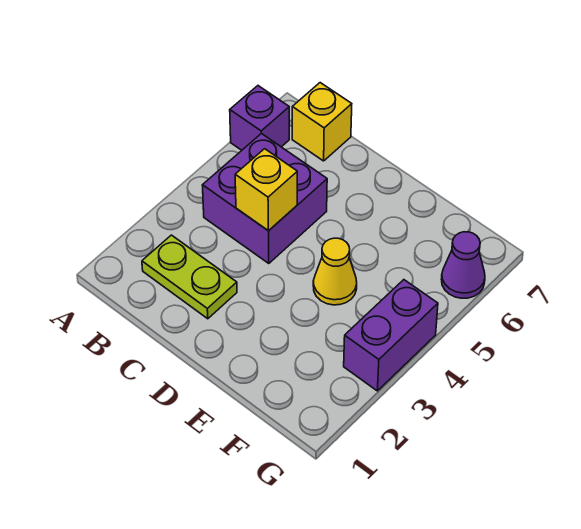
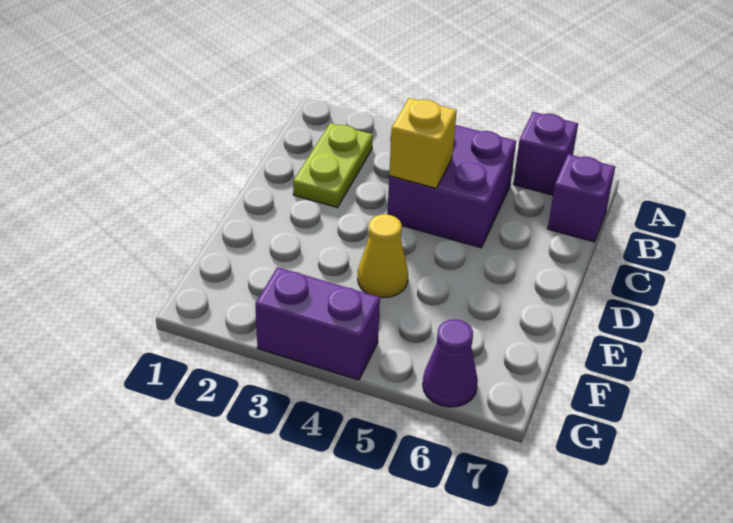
yellow brick B7 level 1 -> purple brick B7 level 1

